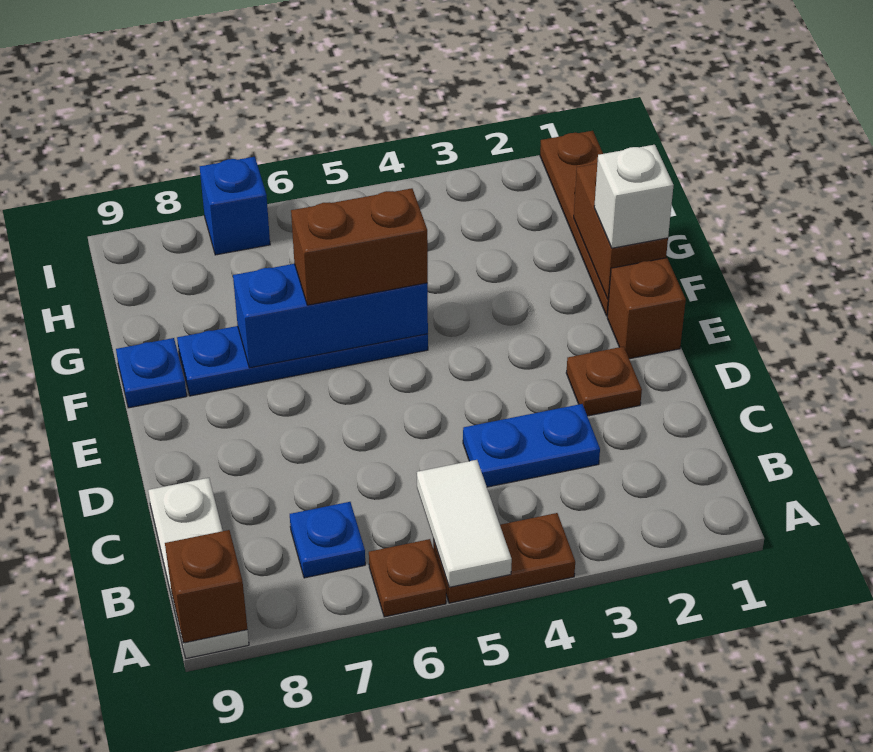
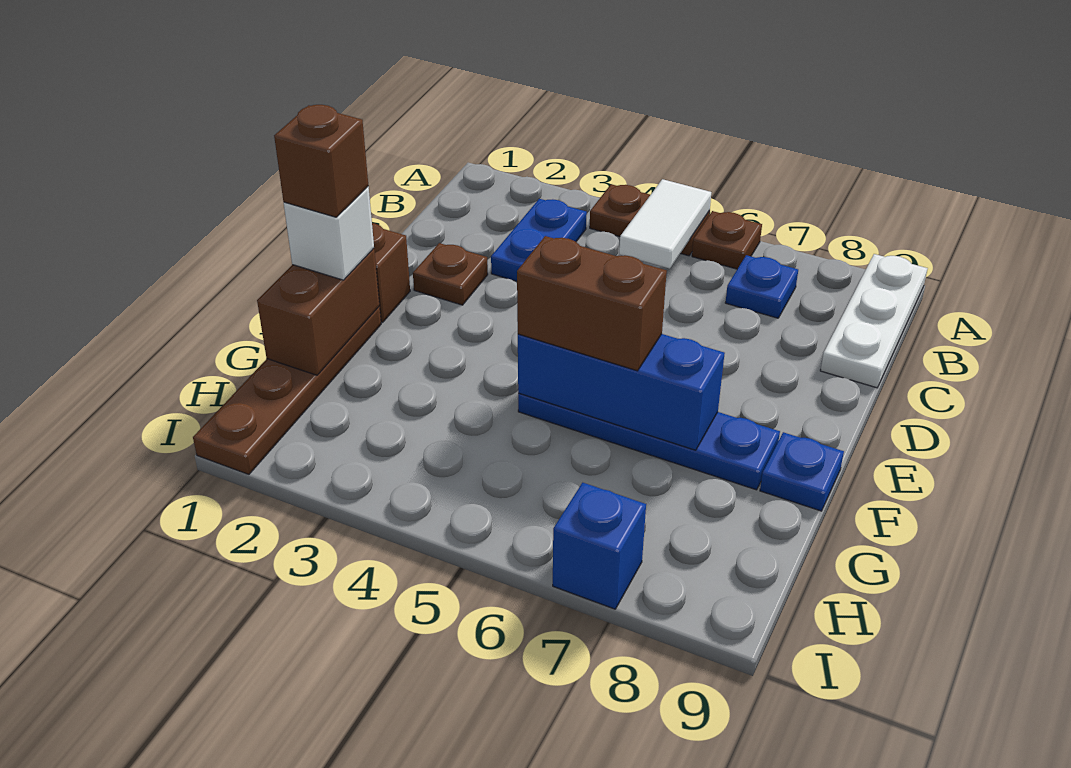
brown brick A9 level 2 -> brown brick F1 level 4
blue plate C3:C4 level 1 -> blue plate B3:C3 level 1

